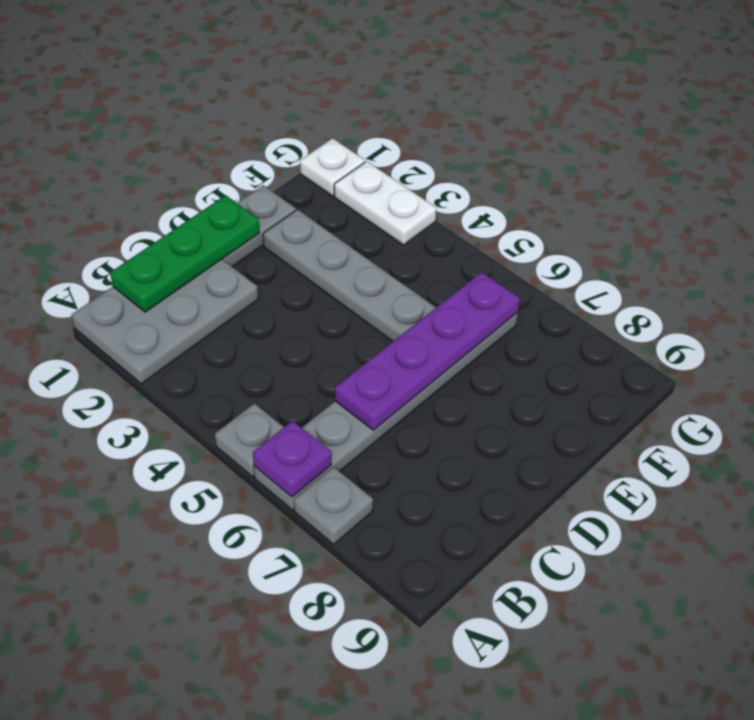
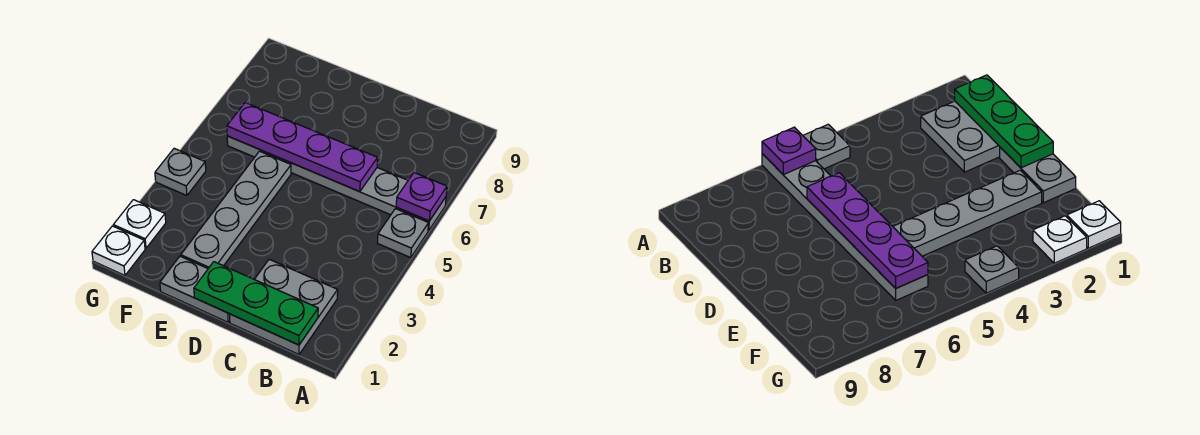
grey plate A1:C2 level 1 -> grey plate B1:C2 level 1
grey plate A7 level 1 -> grey plate G4 level 1
white plate G2:G3 level 1 -> white plate G2 level 1

